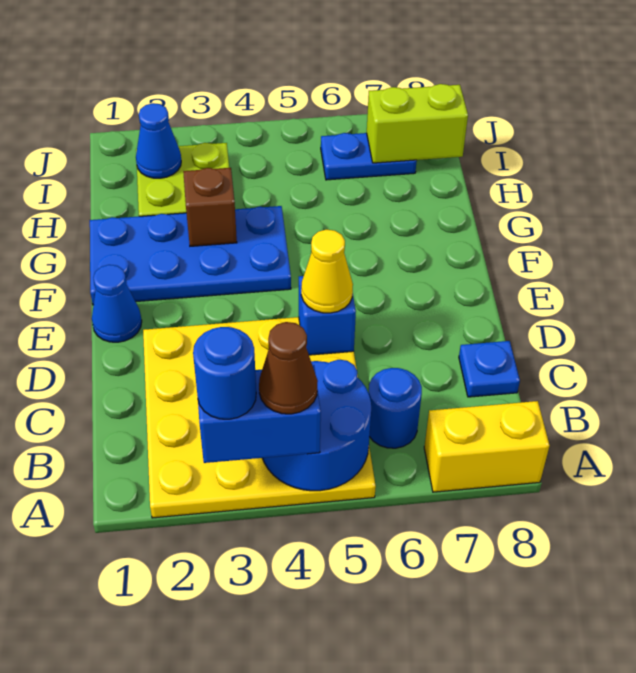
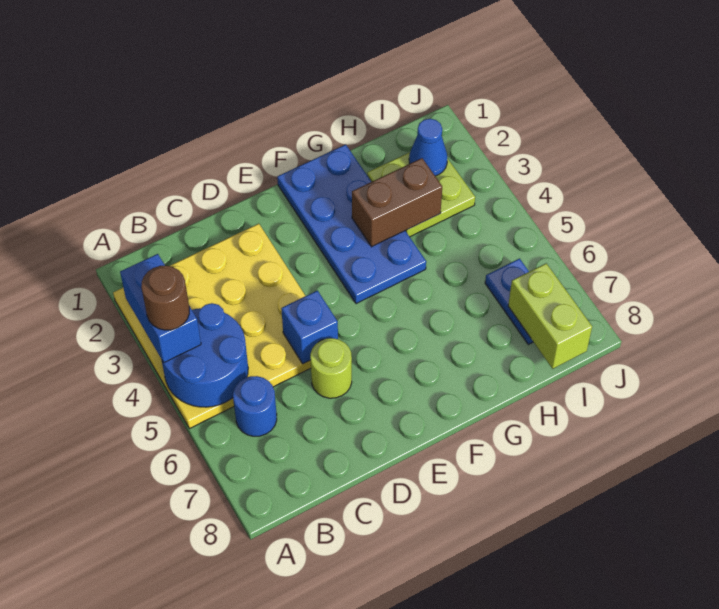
blue round brick A3 level 4 -> none
brown cone A4 level 4 -> brown round brick A4 level 4
yellow brick A7:A8 level 1 -> none
blue plate C8 level 1 -> none
yellow cone D5 level 3 -> none
none -> lime round brick D6 level 1
blue cone E1 level 1 -> none
brown brick G3 level 2 -> brown brick G3:H3 level 2

